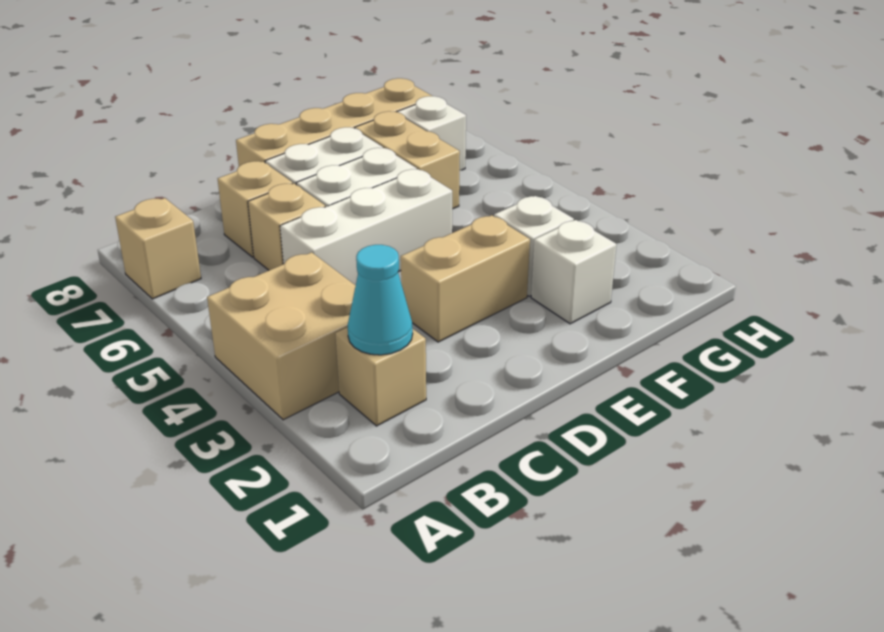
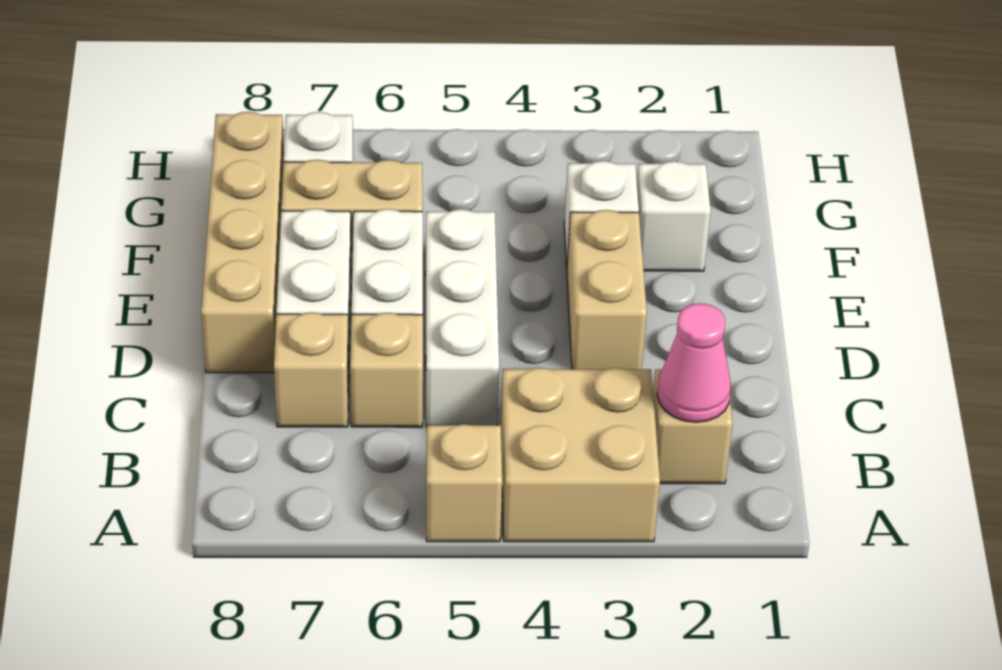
tan brick A7 level 1 -> tan brick A5 level 1
cyan cone B2 level 2 -> pink cone B2 level 2

